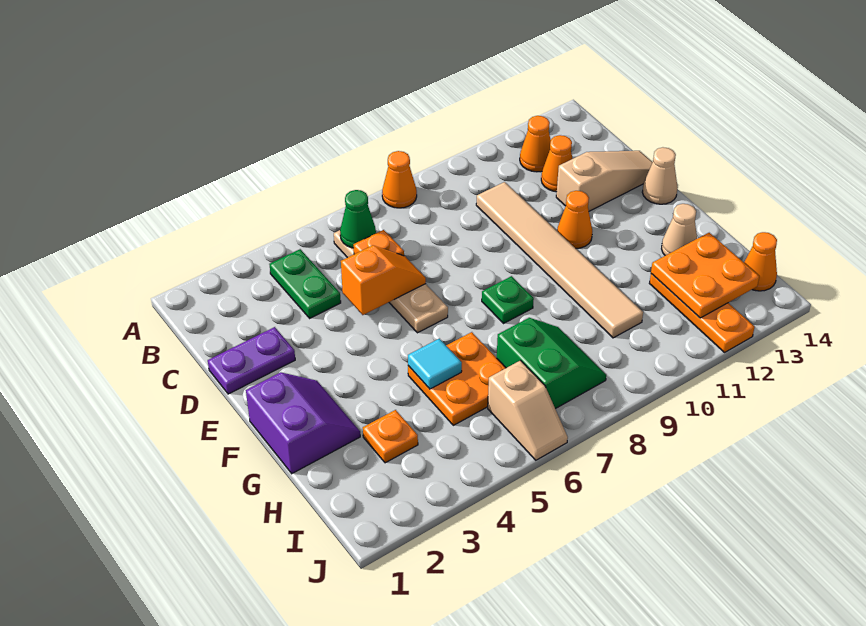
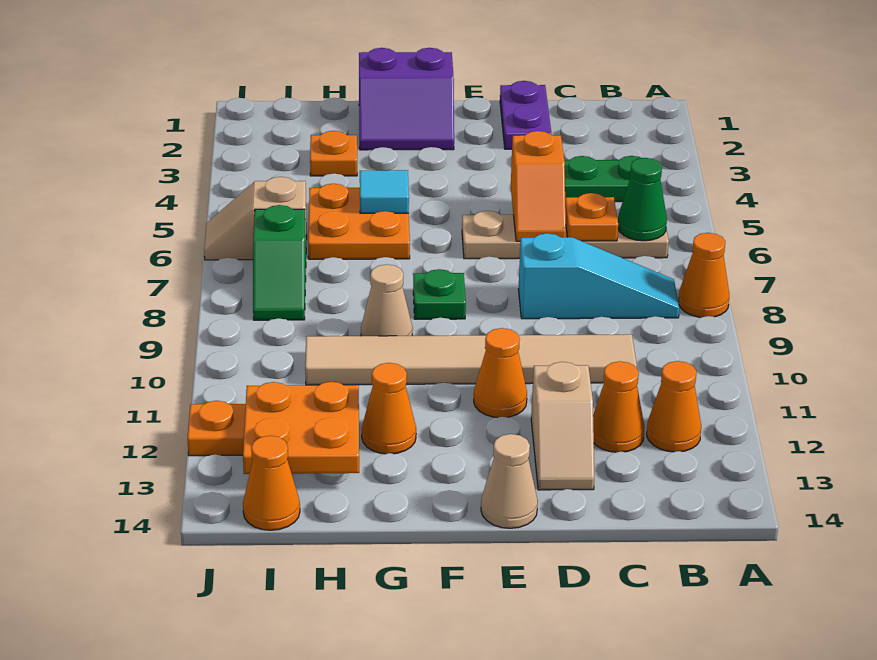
none -> cyan slope B8:D8 level 1 top D
tan slope D12:D14 level 1 top 12 -> tan slope D12:D13 level 1 top 12
none -> orange cone G12 level 1
tan cone G13 level 1 -> tan cone G9 level 1
green slope H7:I8 level 1 top 7 -> green slope I7:I8 level 1 top 7

